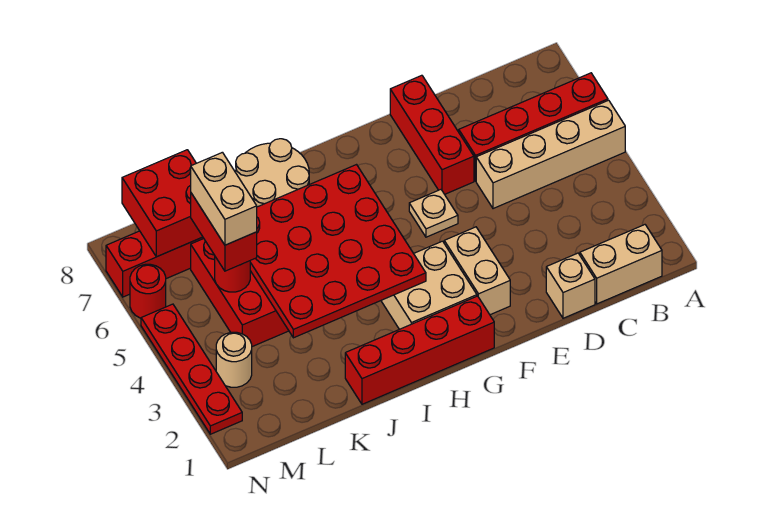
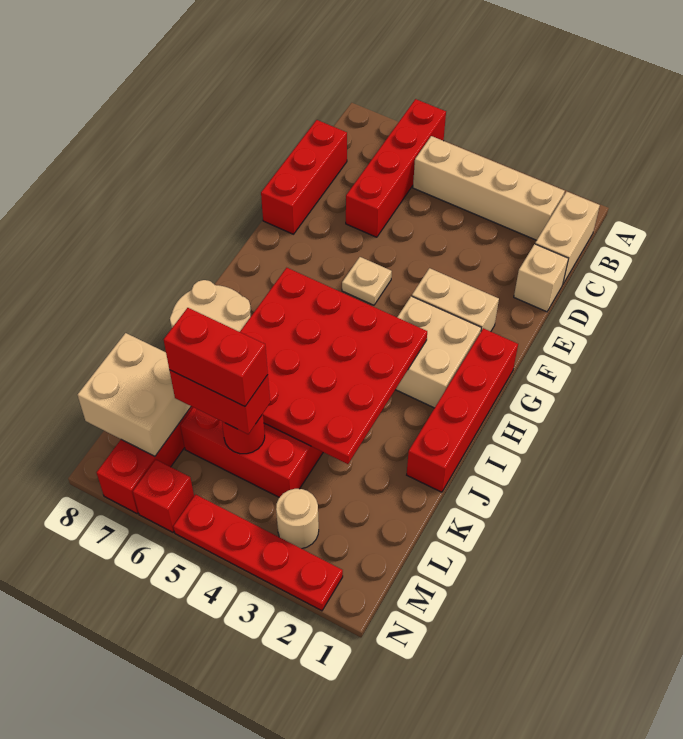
tan brick A5:D5 level 1 -> tan brick B2:B5 level 1
red brick E6:E8 level 1 -> red brick C8:E8 level 1
tan brick L5:L6 level 4 -> red brick L5:L6 level 4
red brick L7:M8 level 2 -> tan brick L7:M8 level 2
red round brick N6 level 1 -> red brick N6 level 1

